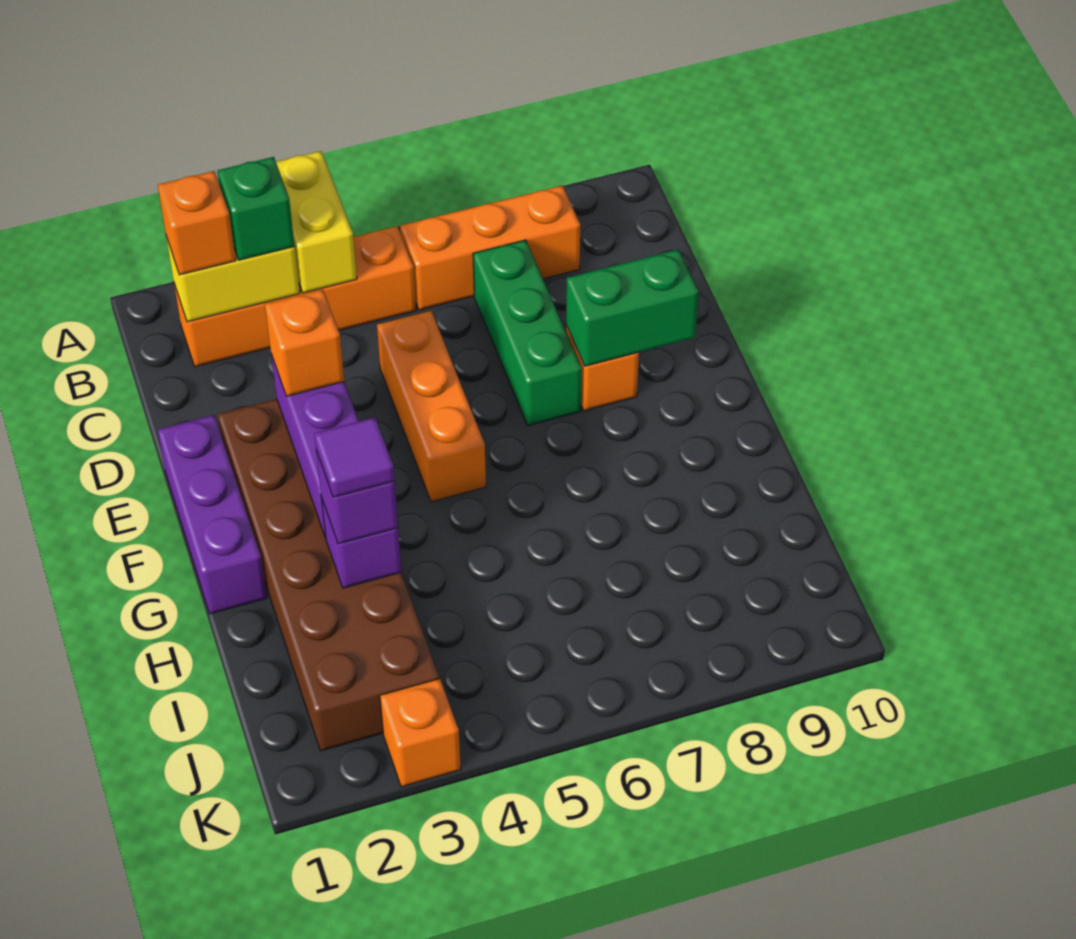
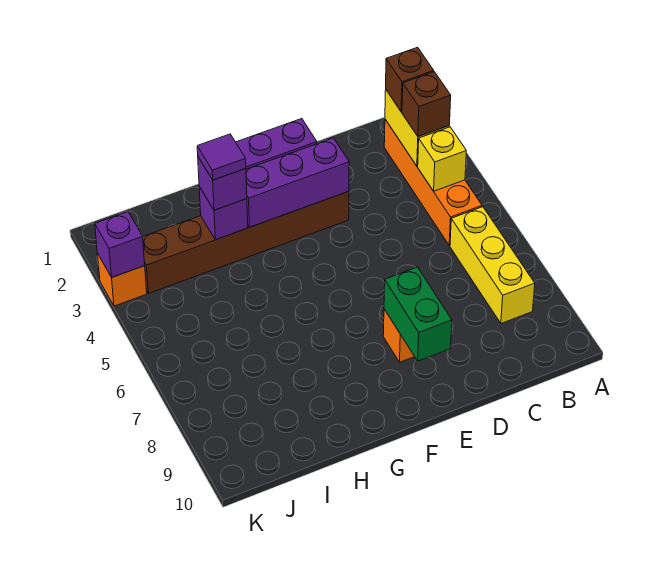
yellow brick A4:B4 level 2 -> yellow brick B4 level 2
orange brick B2 level 3 -> brown brick B2 level 3
green brick B3 level 3 -> brown brick B3 level 3
orange brick B6:B8 level 1 -> yellow brick B6:B8 level 1
green brick C7:E7 level 1 -> none
orange brick D5:F5 level 1 -> none
brown brick E2:J3 level 1 -> brown brick E3:J3 level 1
orange brick E3 level 3 -> none
none -> purple brick K3 level 2

